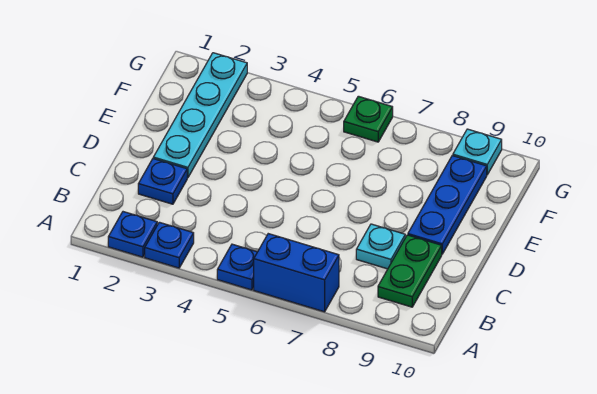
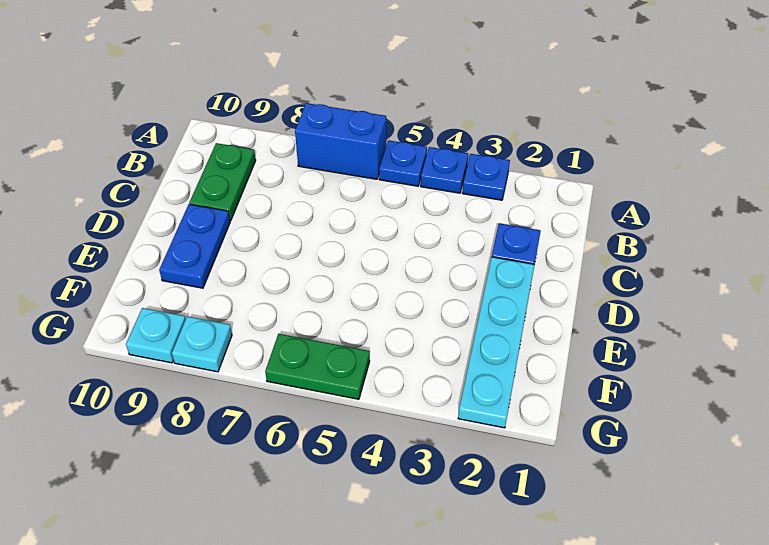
blue plate A2 level 1 -> blue plate A4 level 1
cyan plate C8 level 1 -> cyan plate G8 level 1
blue plate D9:F9 level 1 -> blue plate D9:E9 level 1
green plate G6 level 1 -> green plate G5:G6 level 1

